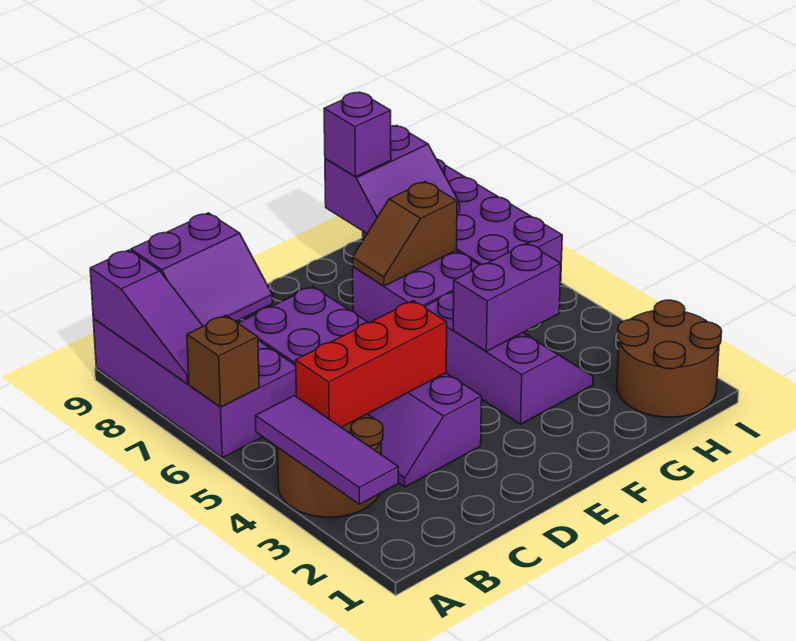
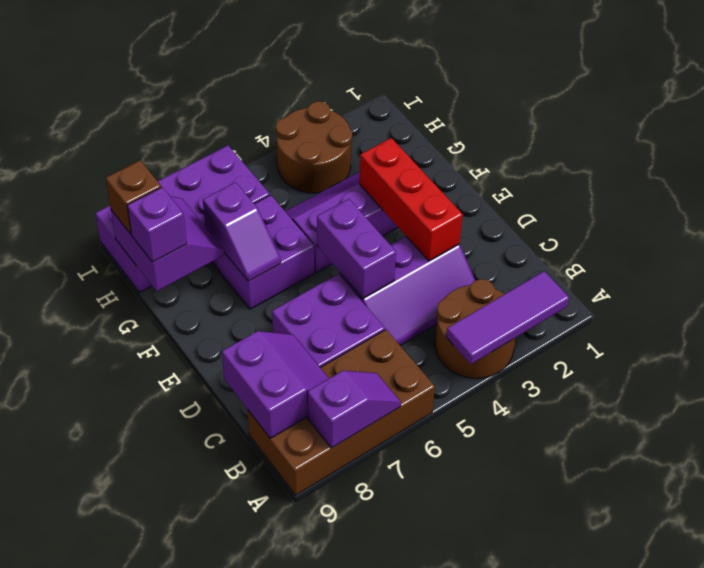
purple brick A6:B9 level 1 -> brown brick A6:B9 level 1
brown brick A6 level 2 -> brown brick H9 level 3
purple slope A7:A9 level 2 top 9 -> purple slope A7:A8 level 2 top 8
red brick B4:D4 level 2 -> red brick D3:F3 level 2
purple brick F4:G4 level 2 -> purple brick D5:E5 level 2
brown slope F7:G7 level 2 top G -> purple slope F7:G7 level 2 top G
brown round brick H1:I2 level 1 -> brown round brick H3:I4 level 1

